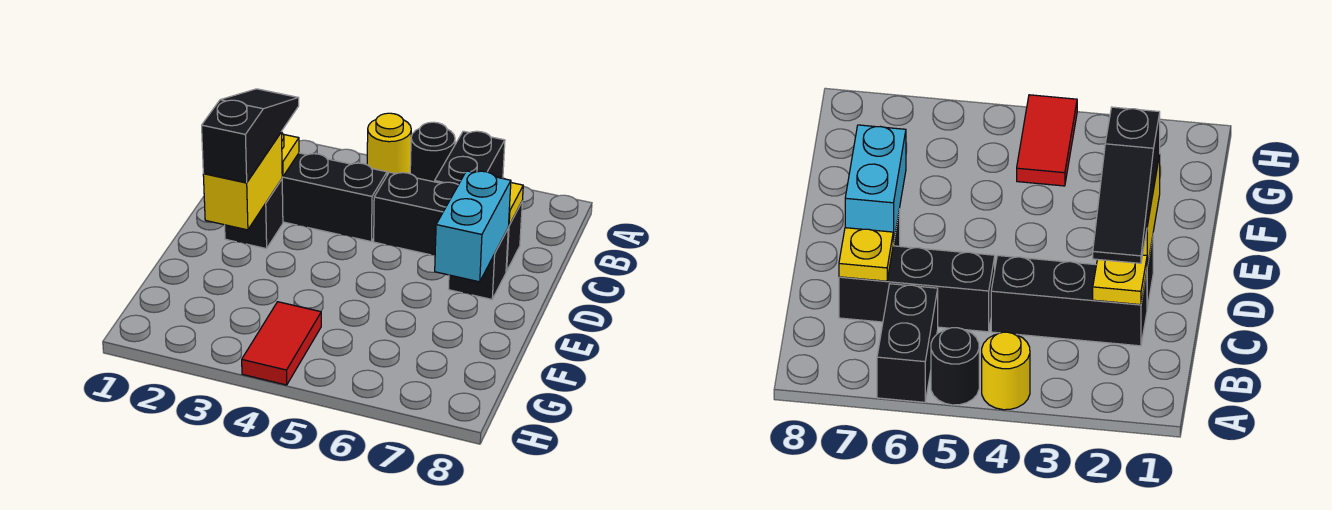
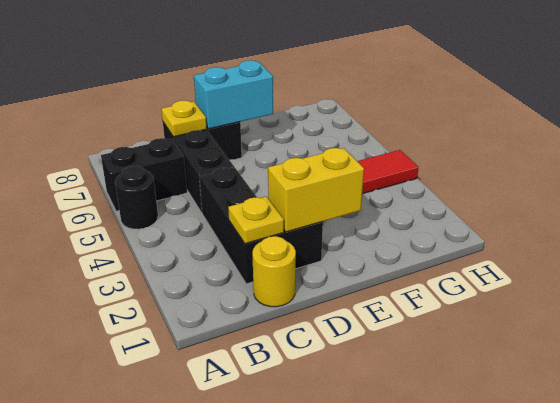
yellow round brick A4 level 1 -> yellow round brick C1 level 1
black slope C2:E2 level 3 top E -> none

